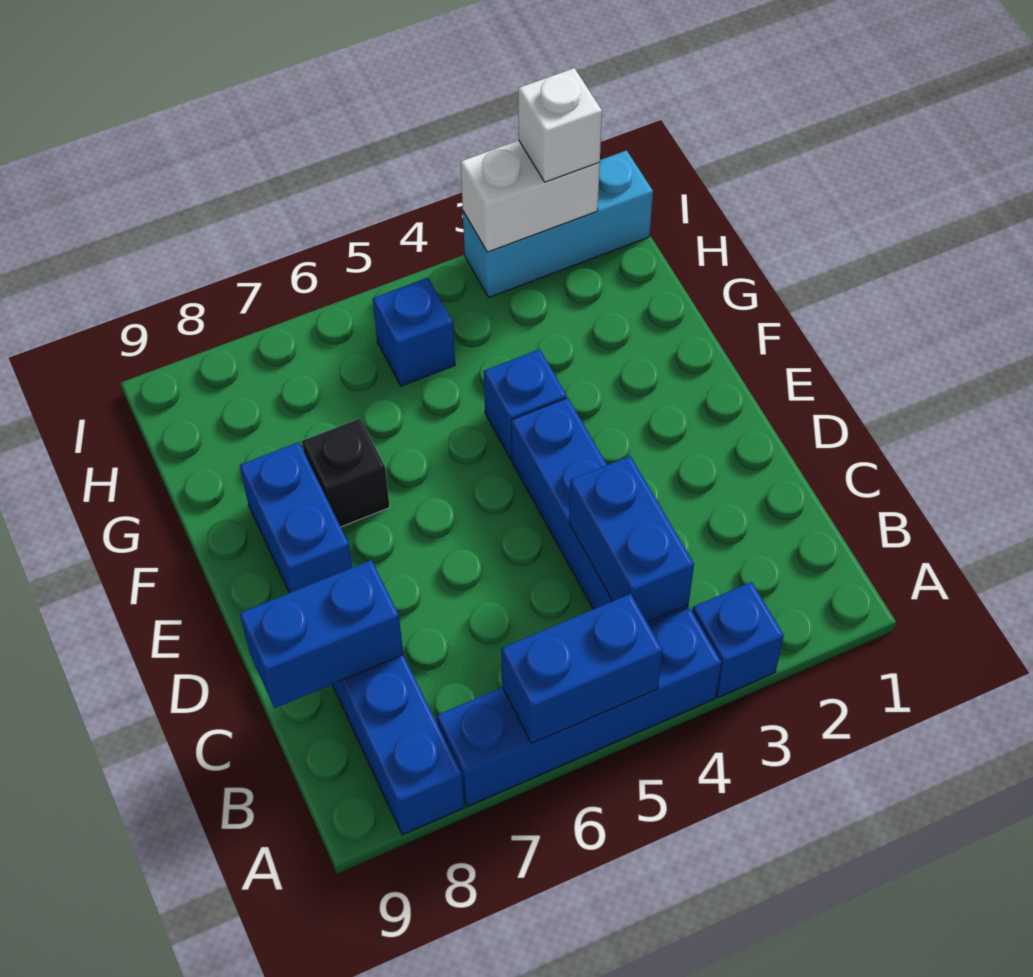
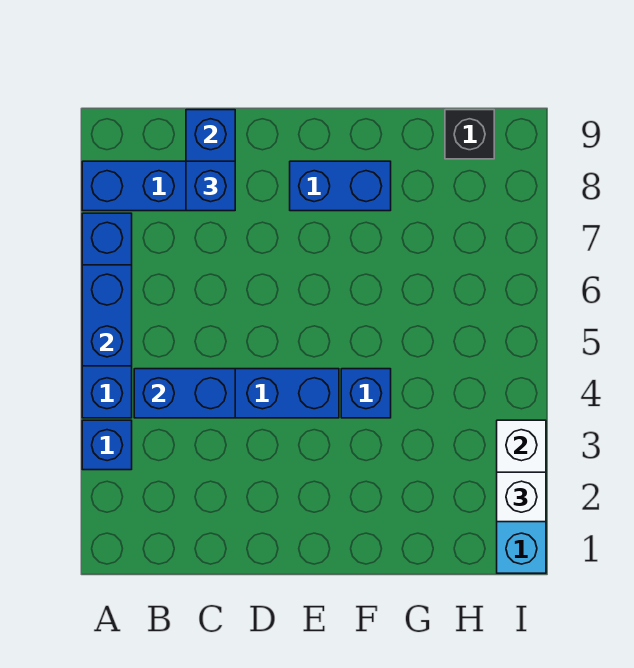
black brick F7 level 1 -> black brick H9 level 1
blue brick H5 level 1 -> blue brick C8 level 3

